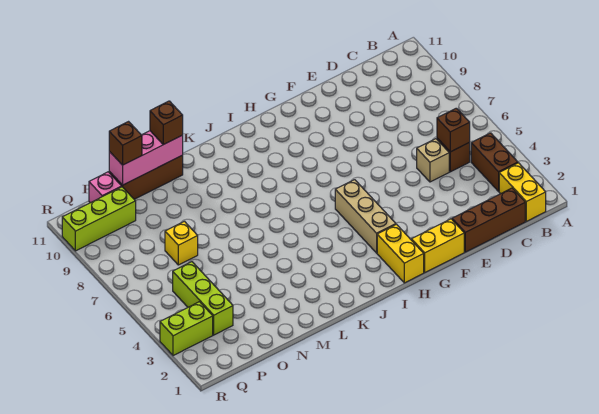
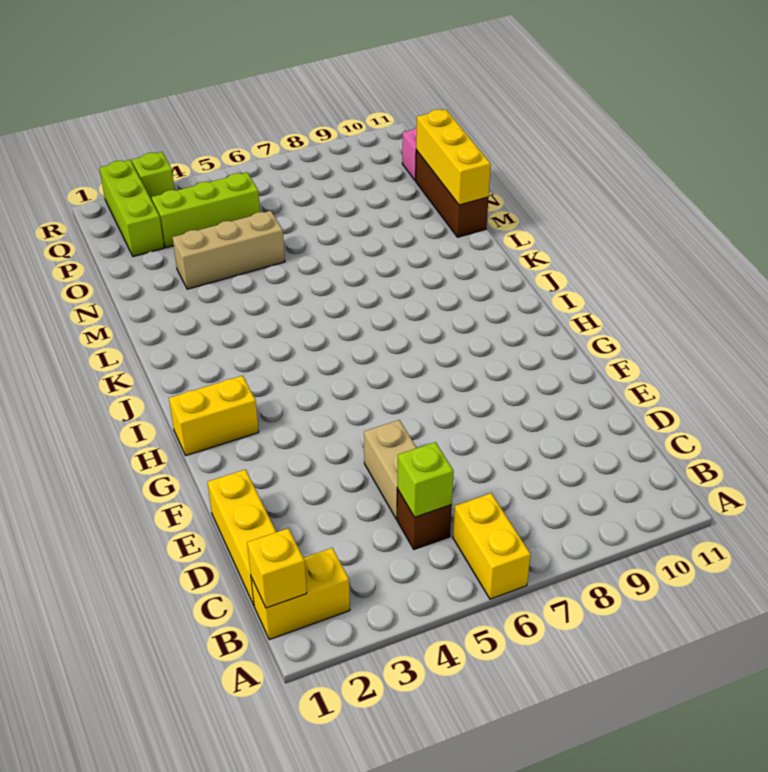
brown brick B3:B4 level 1 -> none
brown brick C1:E1 level 1 -> yellow brick C1:E1 level 1
brown brick C5 level 2 -> lime brick C5 level 2
tan brick D5 level 1 -> tan brick D5:E5 level 1
yellow brick F1:G1 level 1 -> yellow brick A6:B6 level 1
tan brick H3:H5 level 1 -> tan brick N3:N5 level 1
pink brick M11:O11 level 2 -> yellow brick M11:O11 level 2
brown brick M11 level 3 -> none
yellow brick O7 level 1 -> yellow brick B1 level 2
brown brick O11 level 3 -> none
lime brick P10:R10 level 1 -> lime brick P2:R2 level 1
lime brick Q3:R3 level 1 -> lime brick R3 level 1

